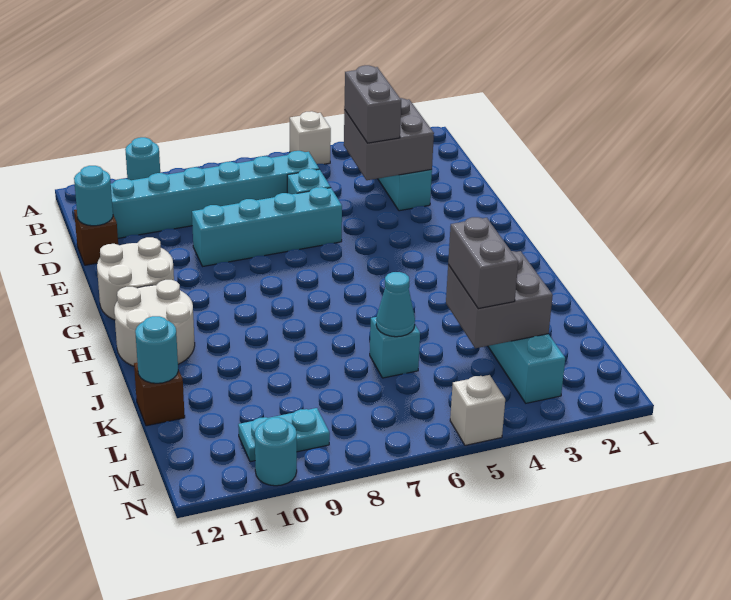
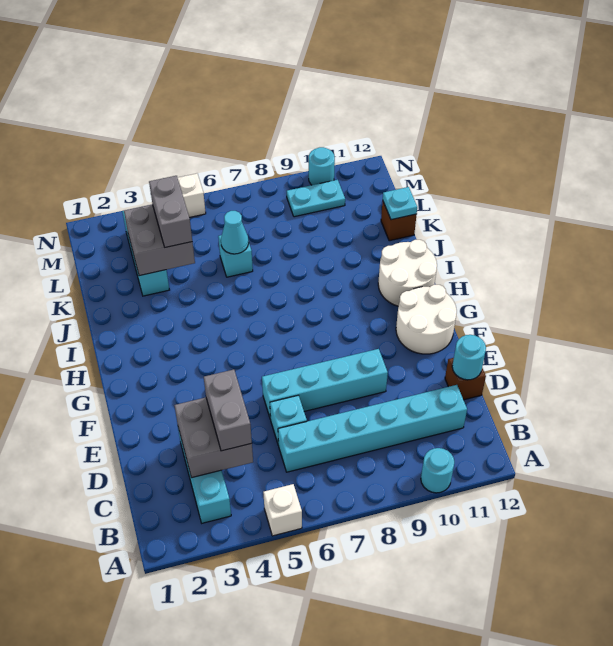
cyan round brick K12 level 2 -> cyan plate K12 level 2

